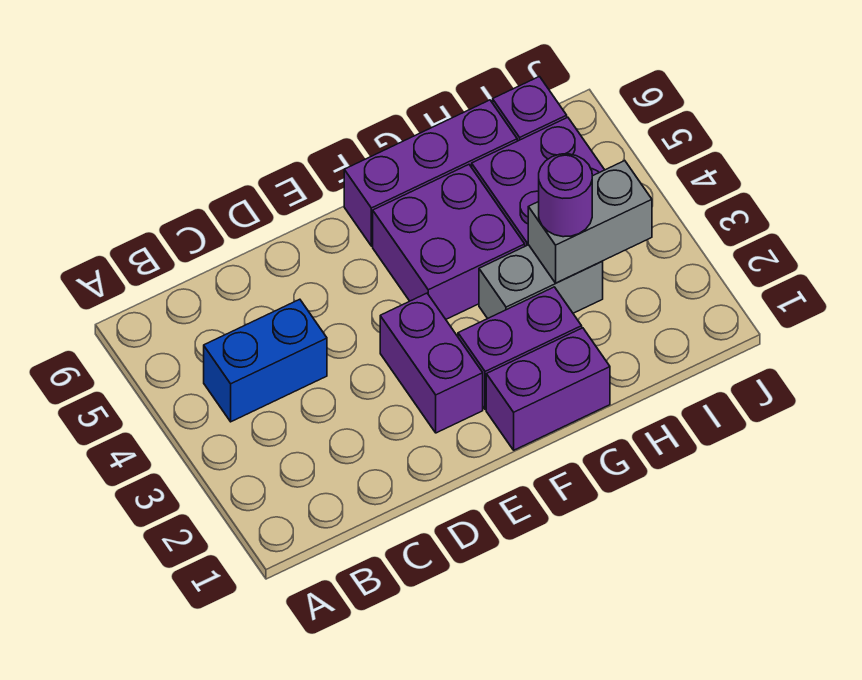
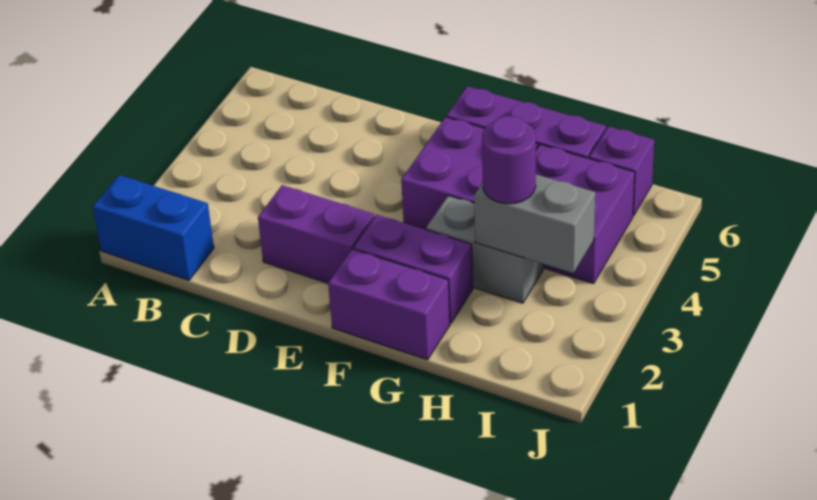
blue brick B4:C4 level 1 -> blue brick A1:B1 level 1
purple brick E2:E3 level 1 -> purple brick D2:E2 level 1

